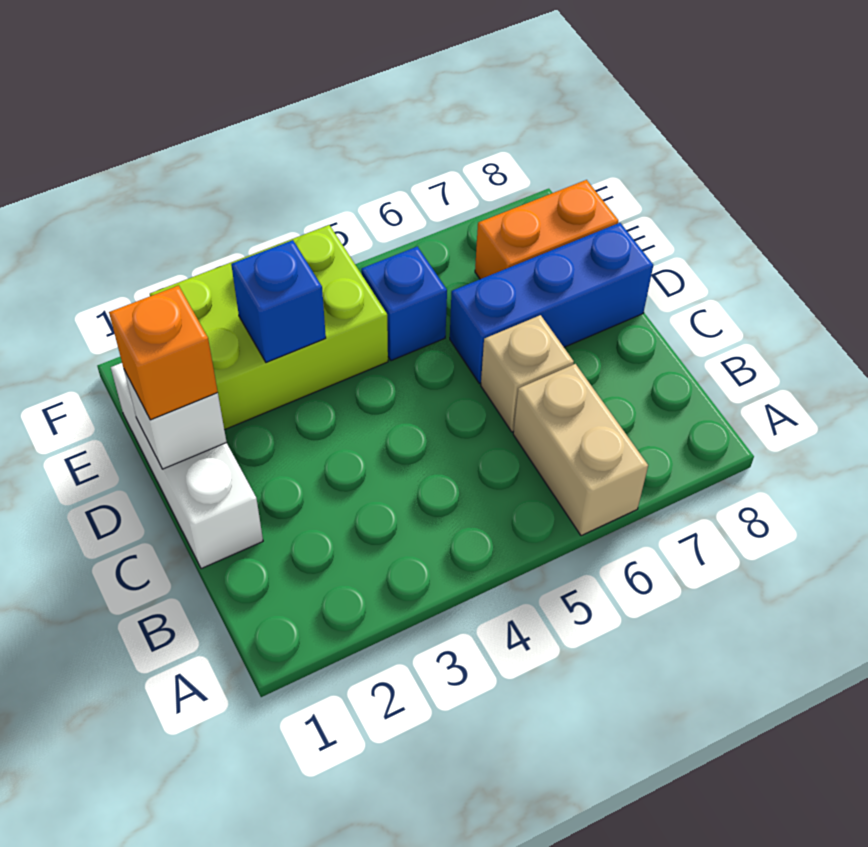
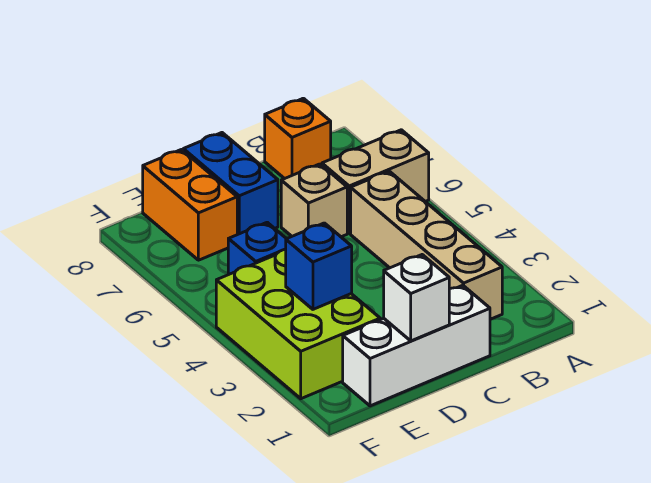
none -> tan brick B2:B5 level 1
orange brick D1 level 3 -> orange brick B8 level 1
blue brick D6:D8 level 1 -> blue brick D7:D8 level 1

